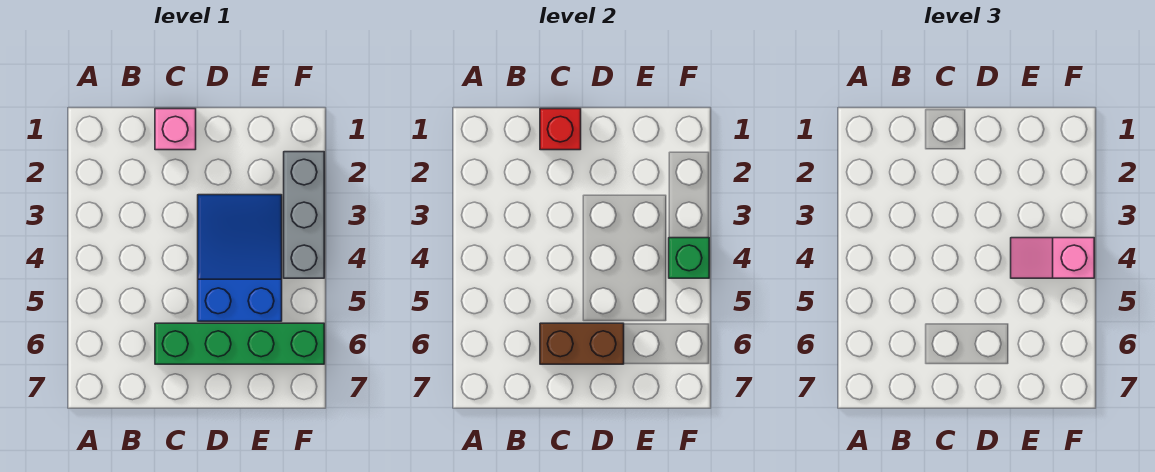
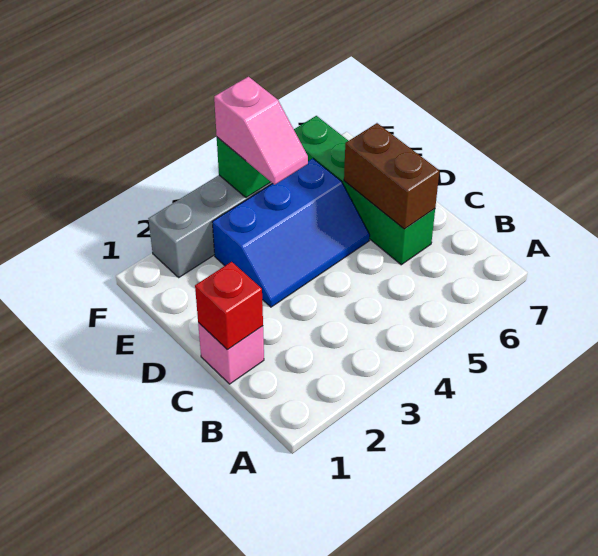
blue slope D3:E5 level 1 top 5 -> blue slope D3:E5 level 1 top E

